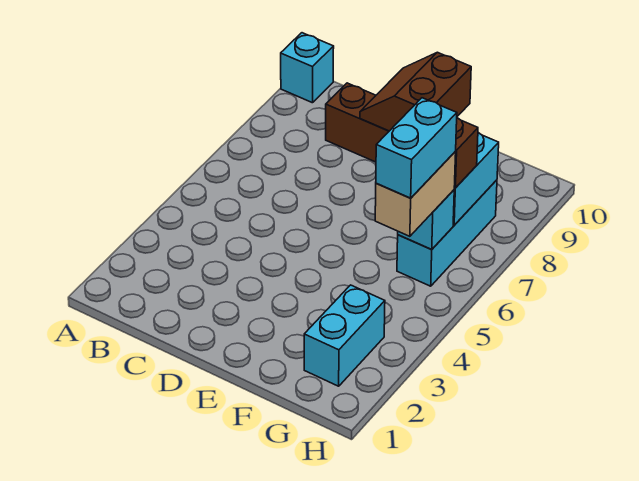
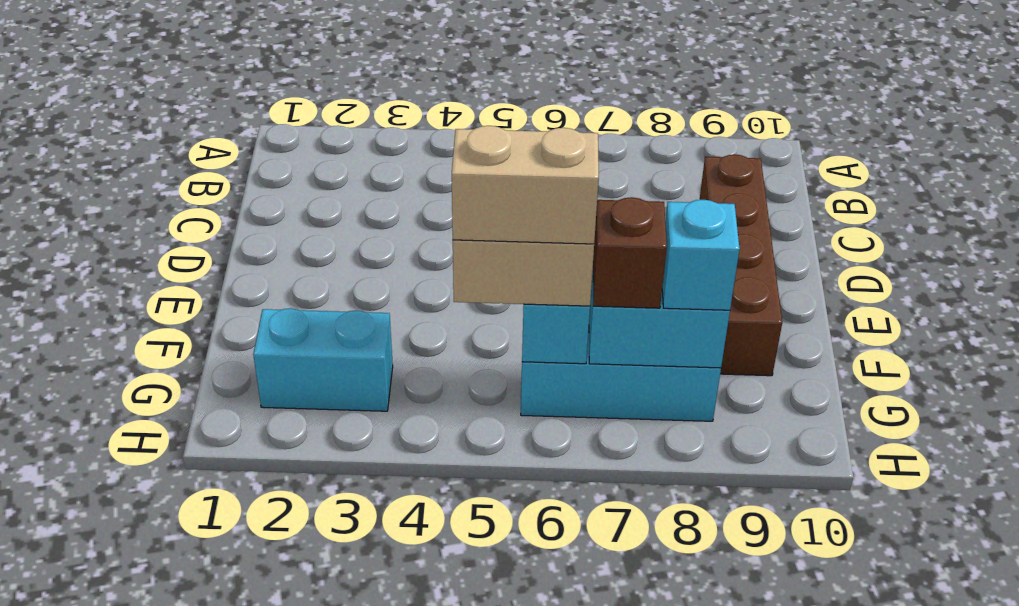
cyan brick A10 level 1 -> cyan brick G8 level 3
brown slope D9:E10 level 2 top E -> none
cyan brick G5:G6 level 4 -> tan brick G5:G6 level 4

